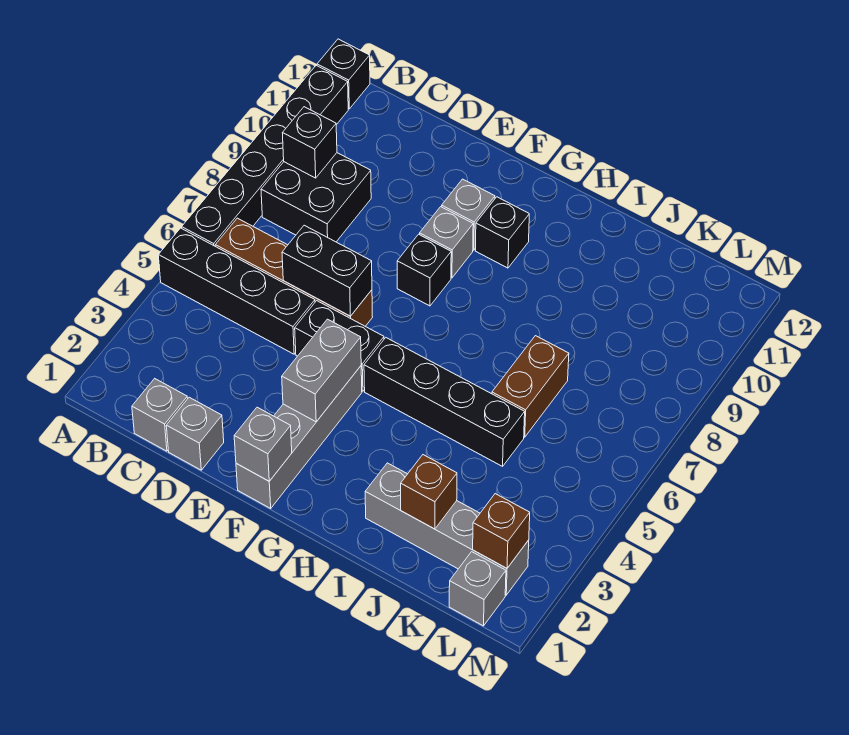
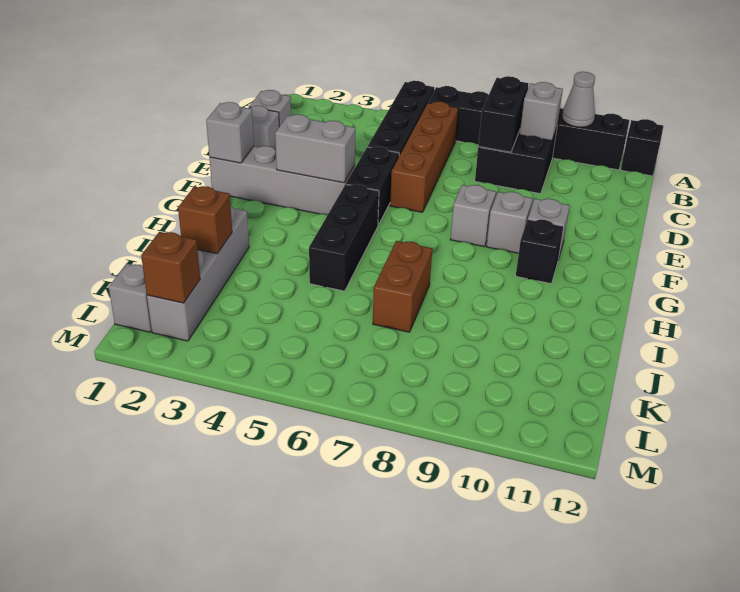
none -> grey cone A10 level 2
black brick B9 level 2 -> grey brick B9 level 2
black brick D6:E6 level 2 -> black brick B8:C8 level 2
black brick F8 level 1 -> grey brick F8 level 1
black brick G5:J5 level 1 -> black brick G5:I5 level 1
brown brick J6:J7 level 1 -> brown brick I7:J7 level 1

